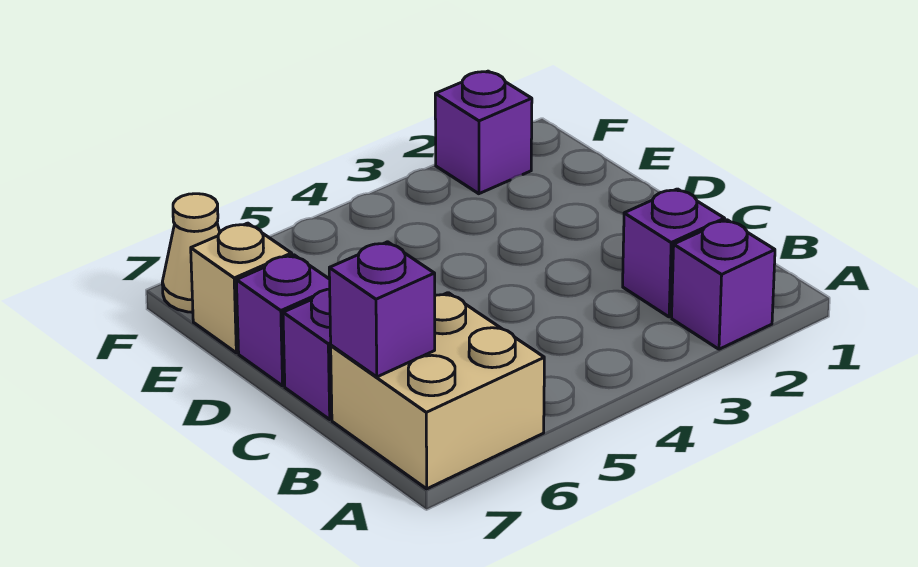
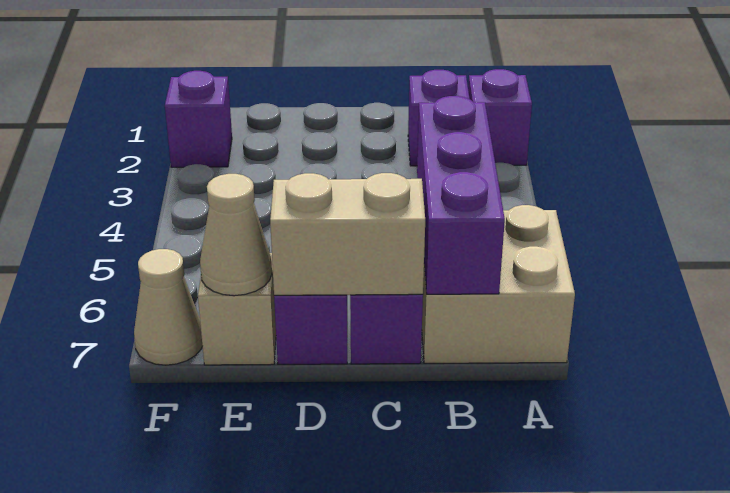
purple brick B7 level 2 -> purple brick B5:B7 level 2
none -> tan brick C7:D7 level 2
none -> tan cone E7 level 2

